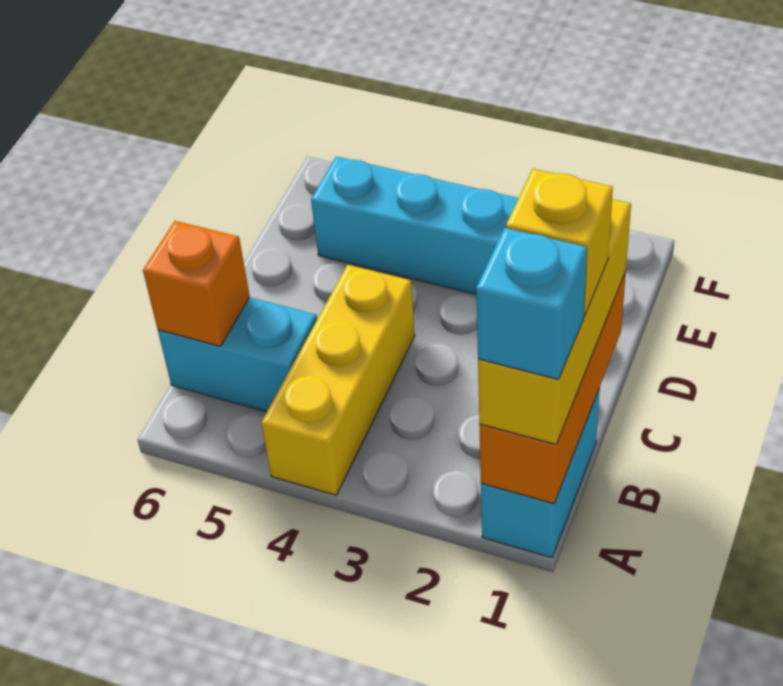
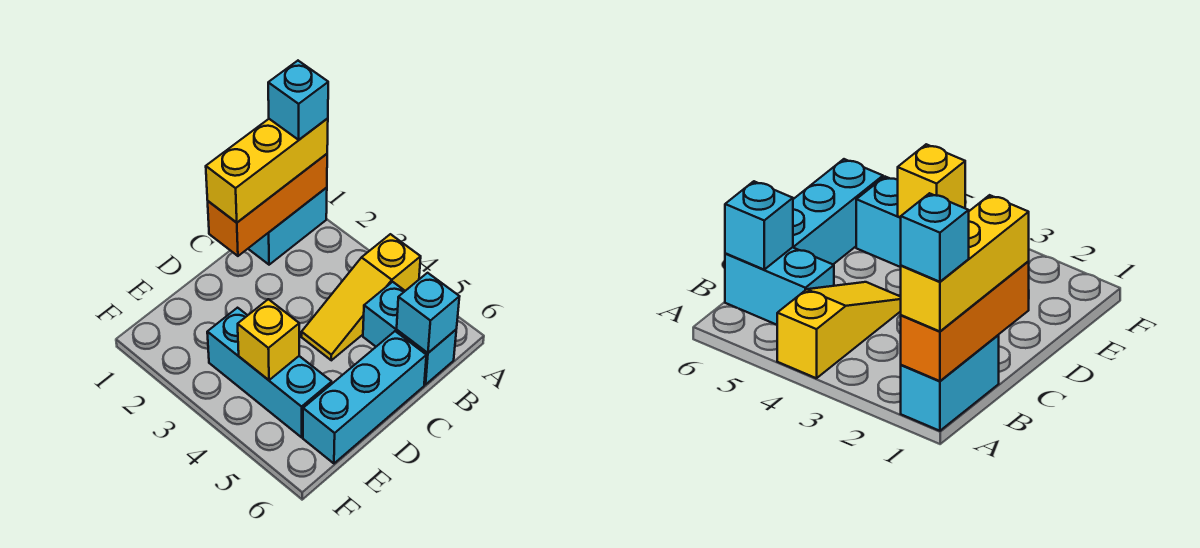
yellow brick A4:C4 level 1 -> yellow slope A4:C4 level 1 top A
yellow brick B1 level 4 -> yellow brick E4 level 2
orange brick B6 level 2 -> cyan brick B6 level 2
none -> cyan brick C6:E6 level 1

